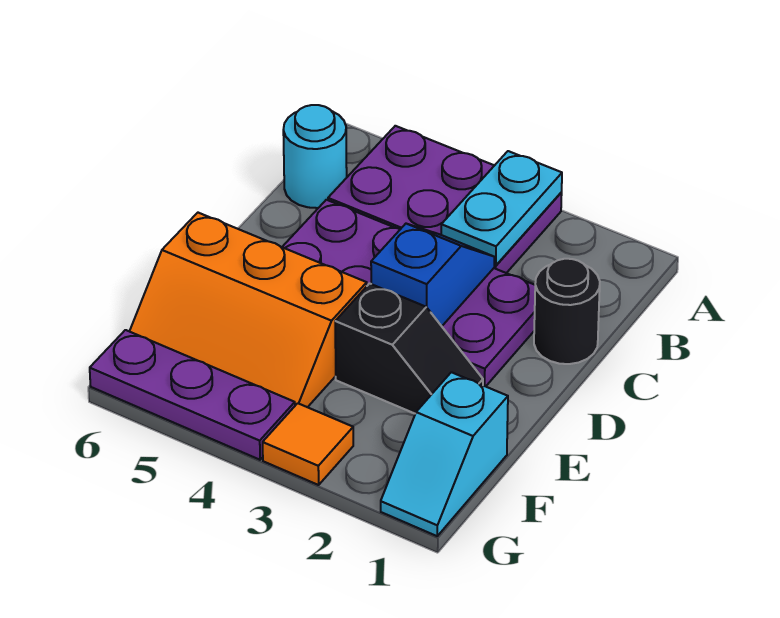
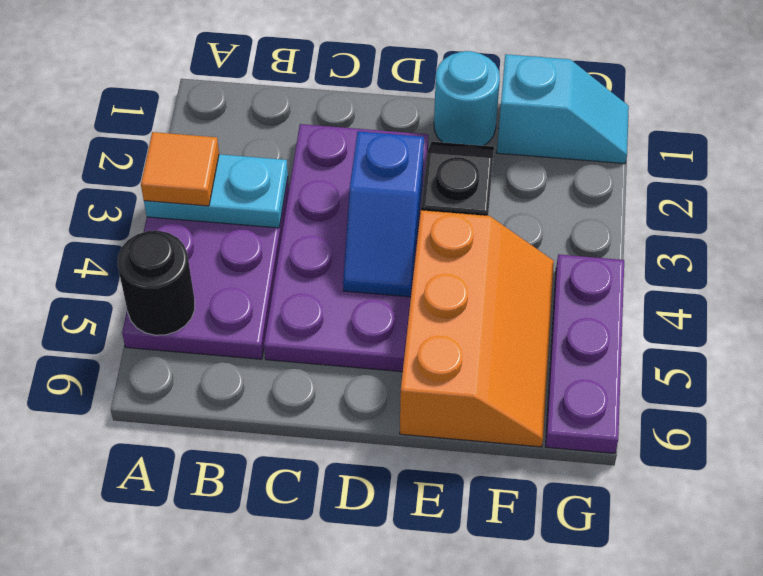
cyan round brick B6 level 1 -> cyan round brick E1 level 1
black round brick C1 level 1 -> black round brick A5 level 2
blue slope C3:D3 level 2 top D -> blue slope D3:D4 level 2 top 3
orange tile G3 level 1 -> orange tile A3 level 3

